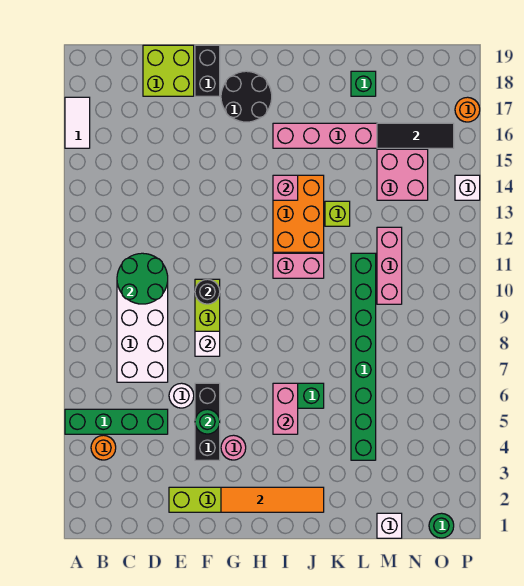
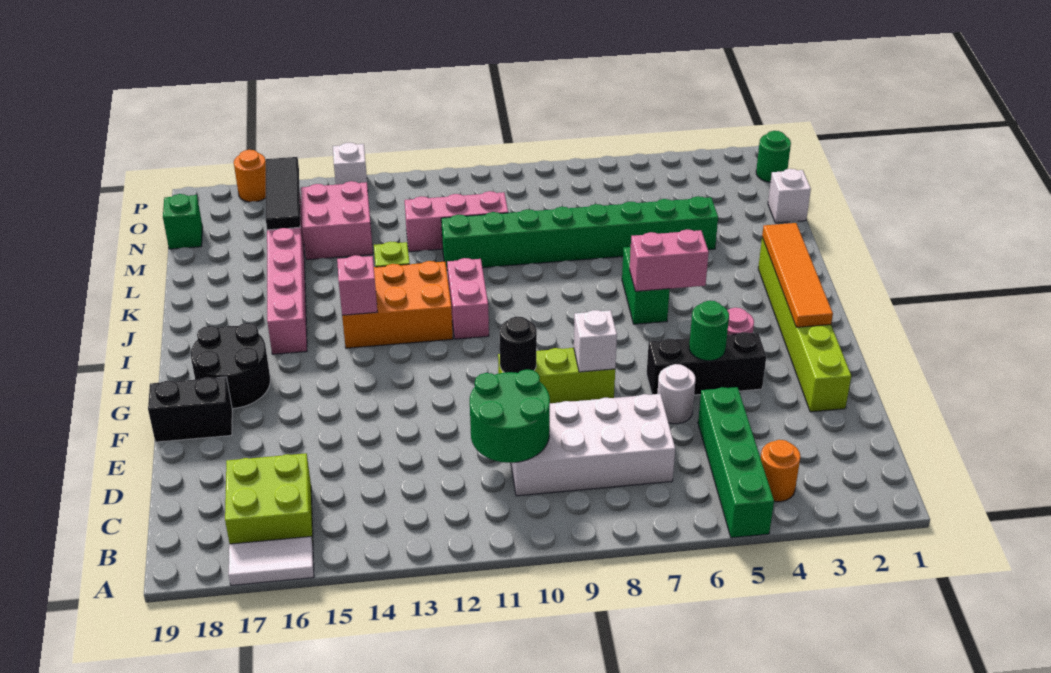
lime brick D18:E19 level 1 -> lime brick B16:C17 level 1
green brick L18 level 1 -> green brick N19 level 1

